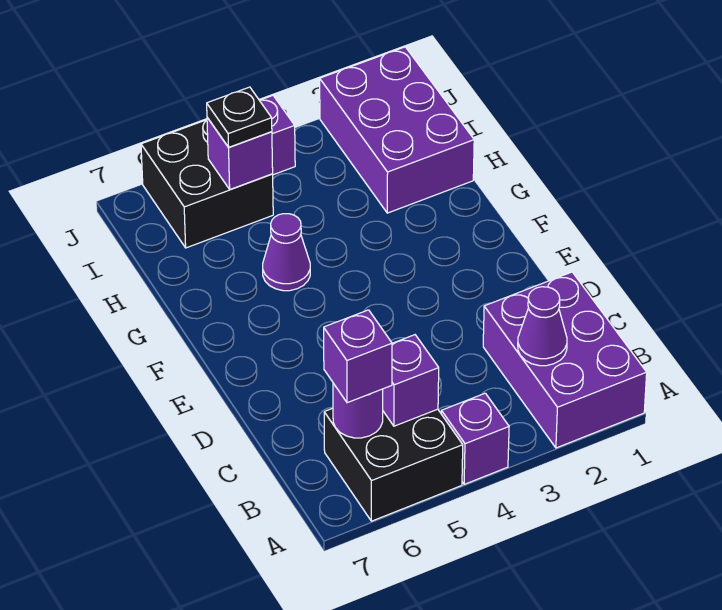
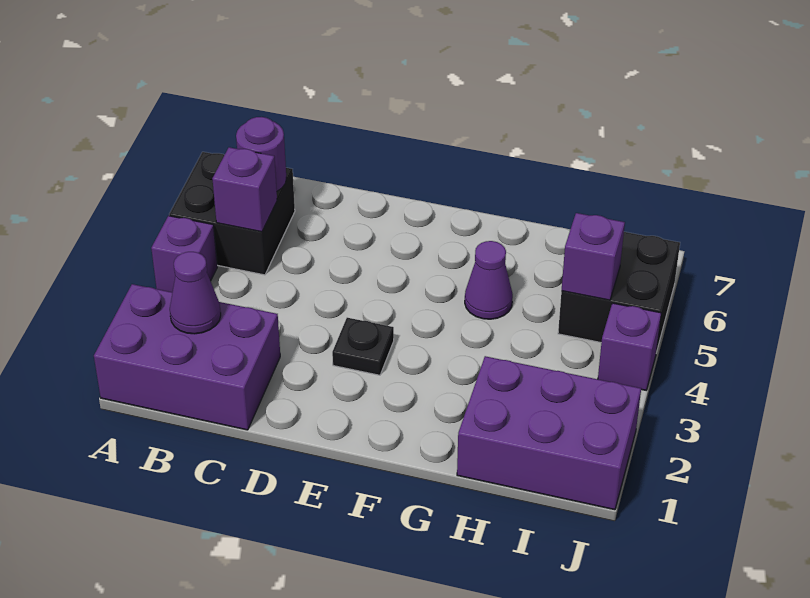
purple brick B6 level 3 -> none
black plate I5 level 3 -> black plate E3 level 1

